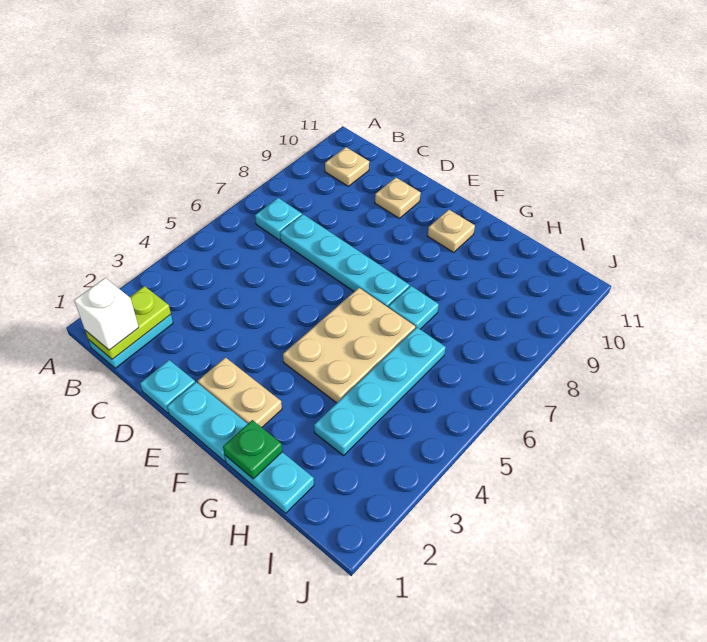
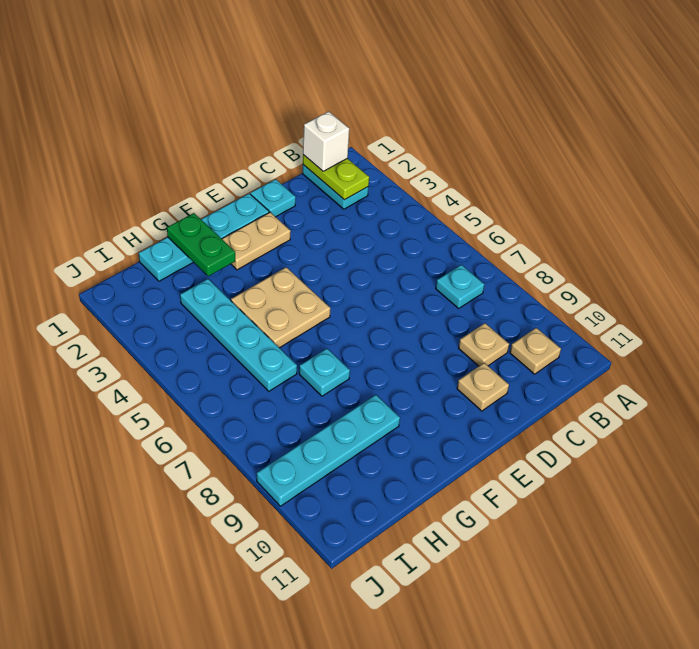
cyan plate C7:F7 level 1 -> cyan plate G9:J9 level 1
tan plate F4:G6 level 1 -> tan plate F4:G5 level 1
tan plate F10 level 1 -> tan plate C9 level 1
green plate G1 level 2 -> green plate G1:G2 level 2

